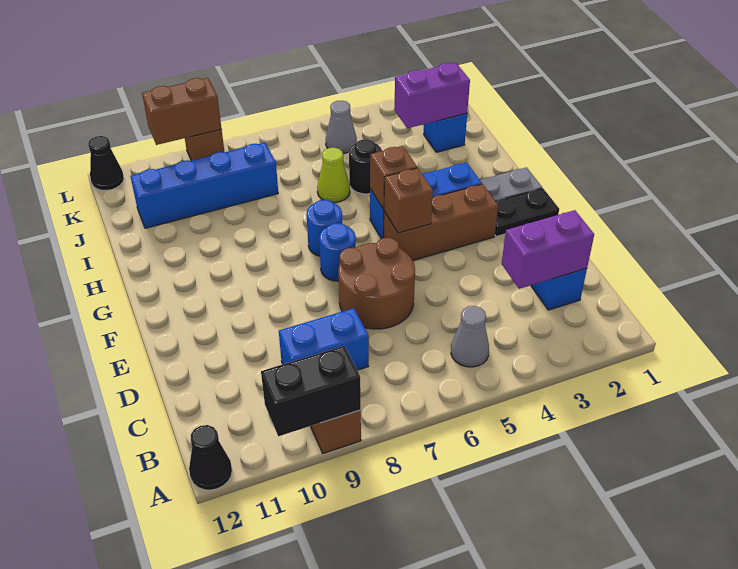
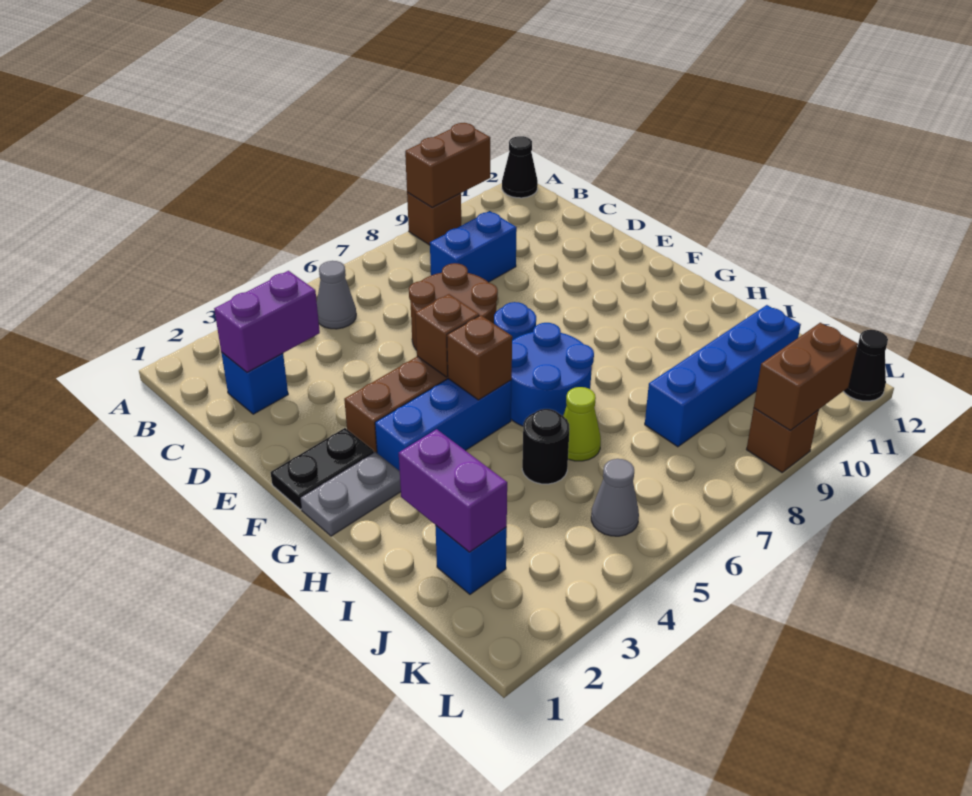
black brick A9:A10 level 2 -> brown brick A9:A10 level 2
blue round brick G7 level 1 -> blue round brick G6:H7 level 1
purple brick J2:J3 level 2 -> purple brick I2:J2 level 2

